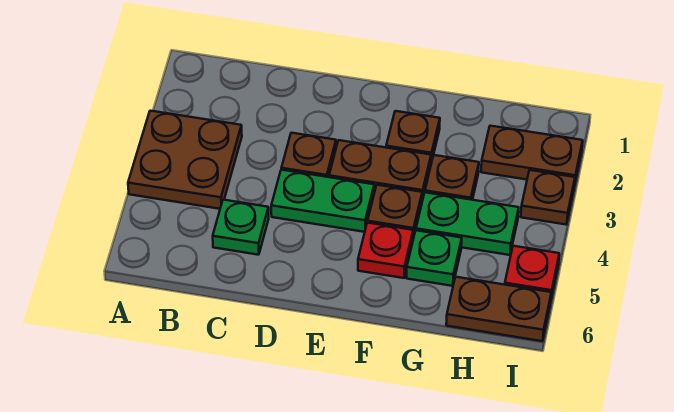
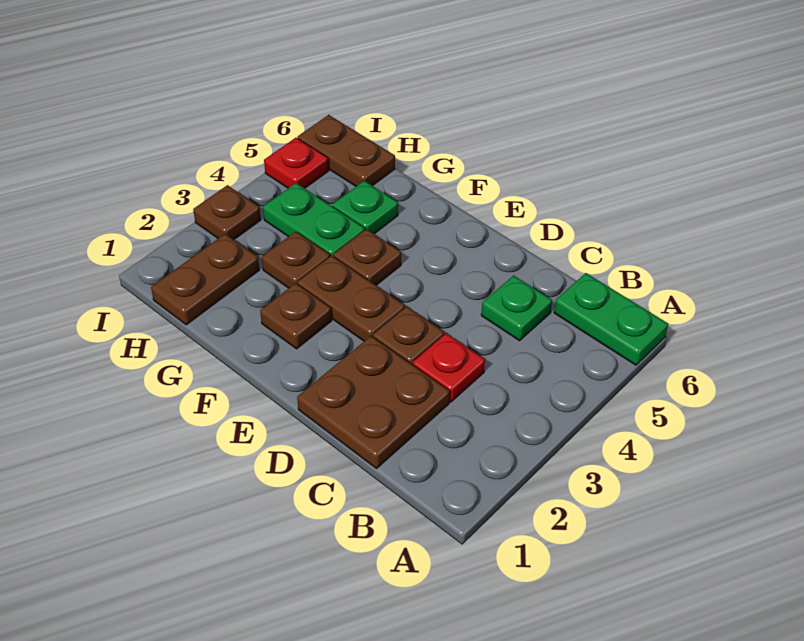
brown plate A3:B4 level 1 -> brown plate C1:D2 level 1
green plate D4:E4 level 1 -> green plate A6:B6 level 1
red plate F5 level 1 -> red plate C3 level 1
brown plate H2:I2 level 1 -> brown plate H1:H2 level 1

